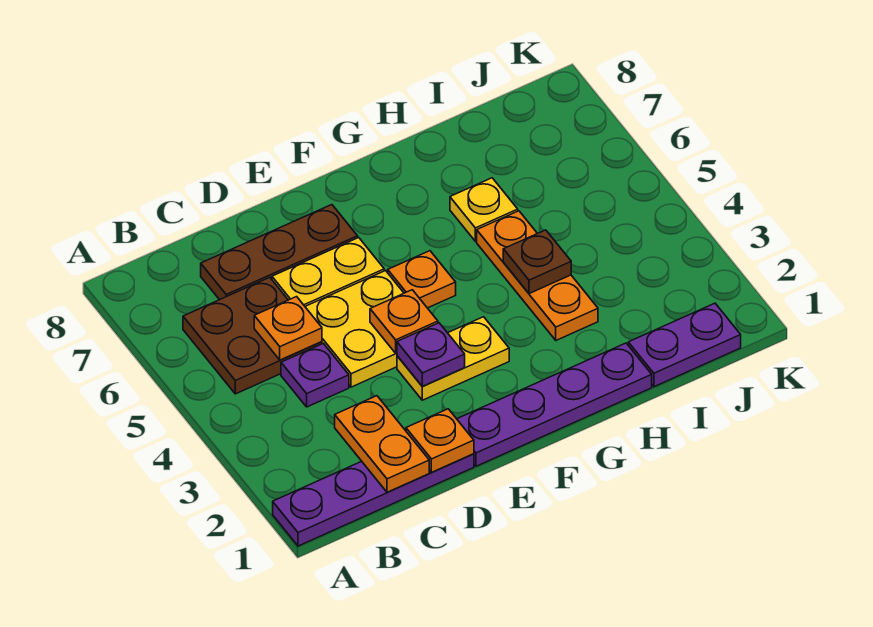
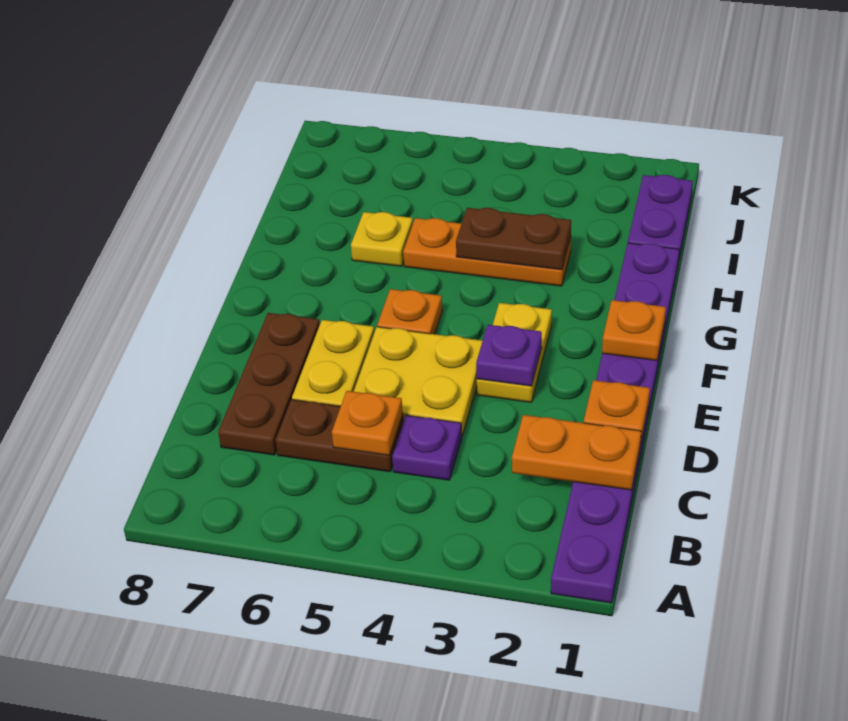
brown plate B5:C6 level 1 -> brown plate C5:C6 level 1
orange plate E4 level 2 -> orange plate F1 level 2
brown plate H4 level 2 -> brown plate H3:H4 level 2

